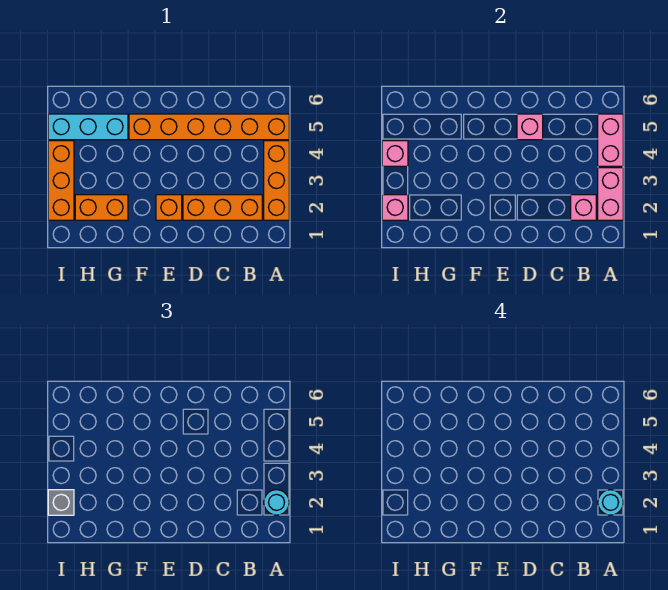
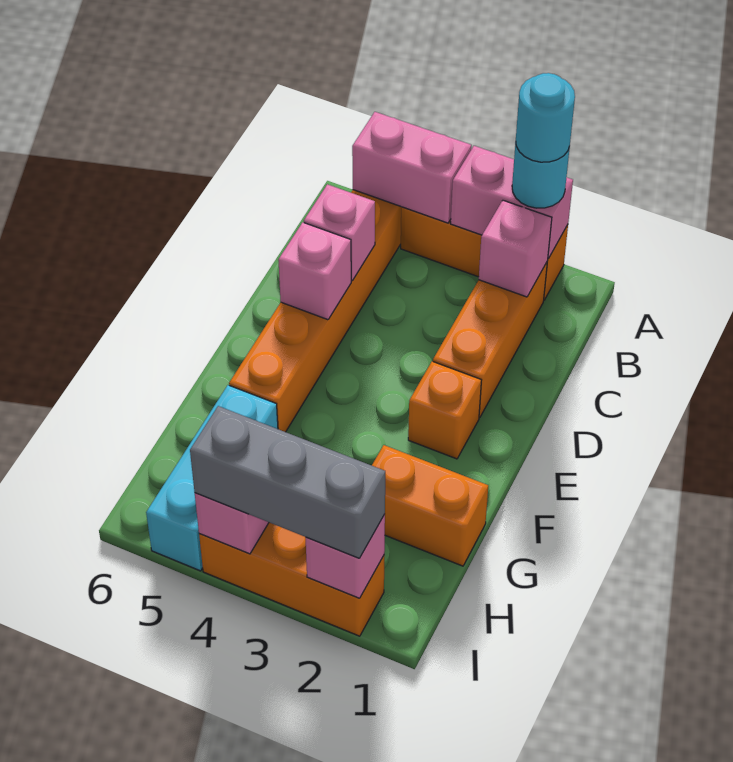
none -> pink brick C5 level 2
orange brick G2:H2 level 1 -> orange brick G1:G2 level 1
grey brick I2 level 3 -> grey brick I2:I4 level 3

